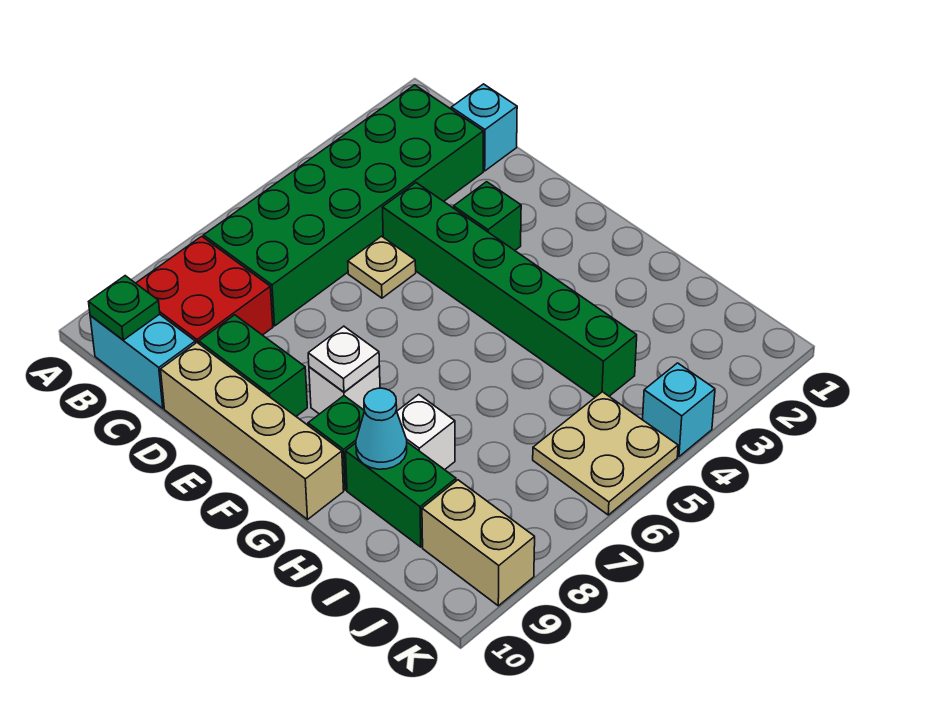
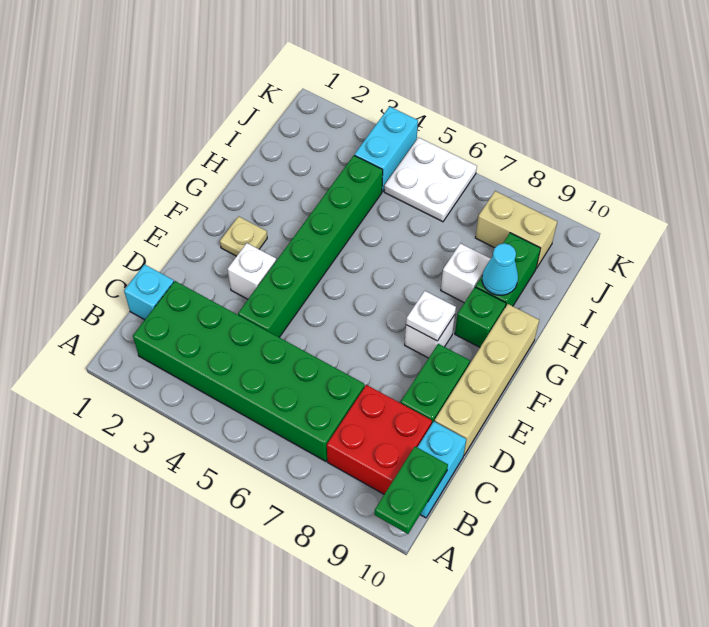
green plate B10 level 2 -> green plate A10:B10 level 2
tan plate D5 level 1 -> tan plate F2 level 1
green brick E3 level 1 -> white brick E3 level 1
tan plate J5:K6 level 1 -> white plate J5:K6 level 1
tan brick J9:K9 level 1 -> tan brick J8:J9 level 1
cyan brick K4 level 1 -> cyan brick J4:K4 level 1

